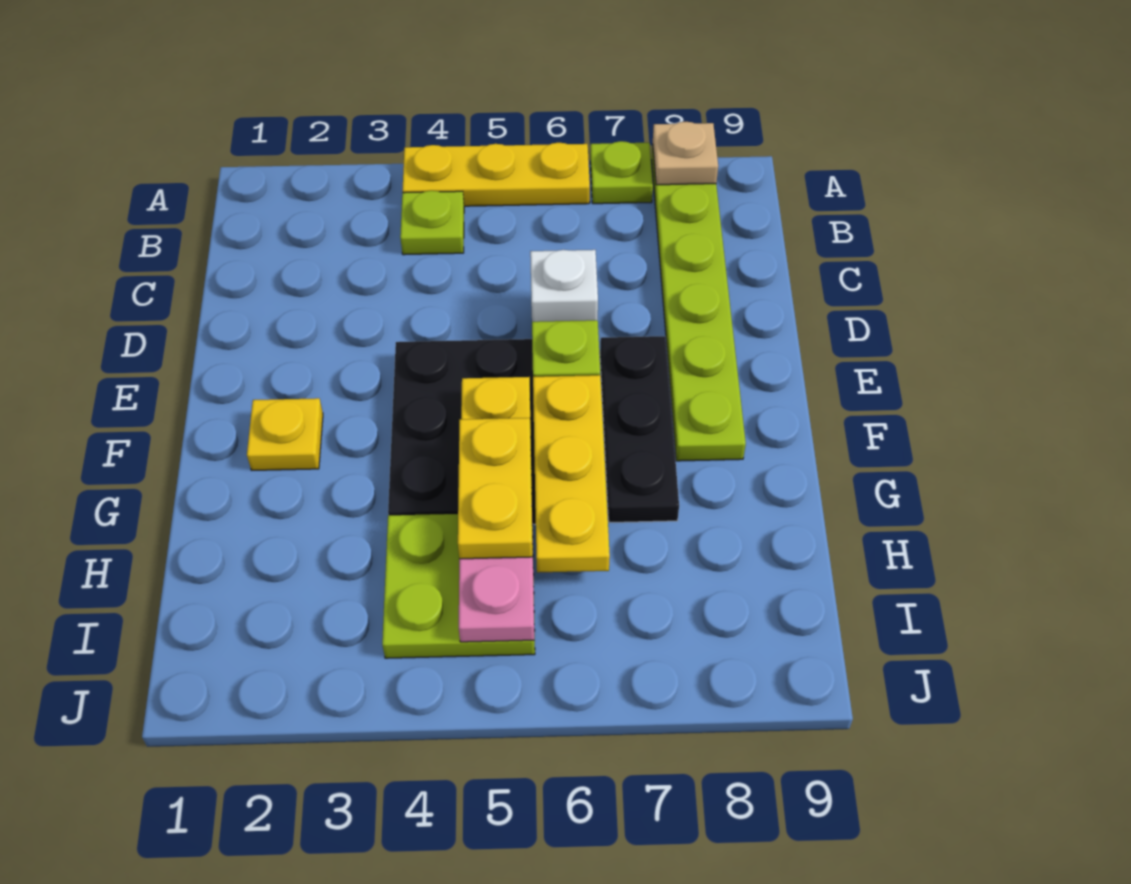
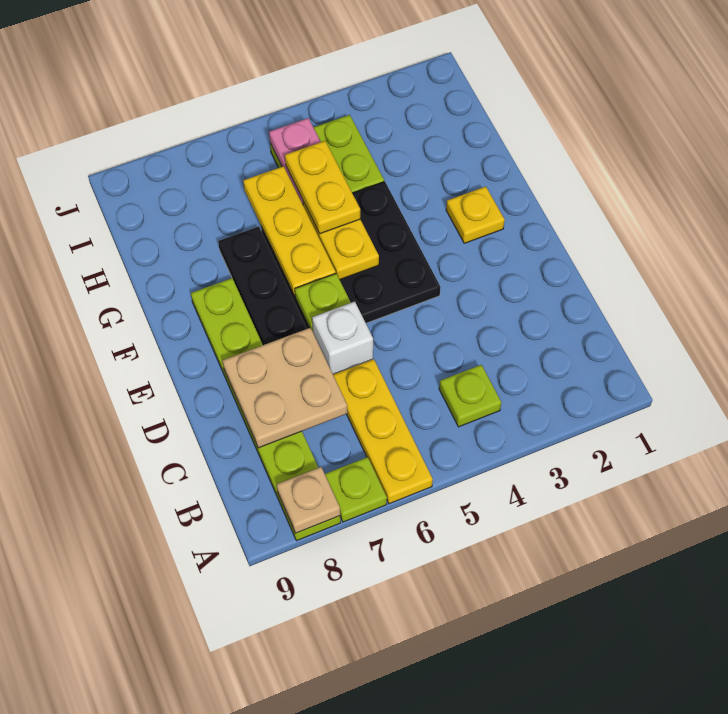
yellow plate A4:A6 level 1 -> yellow plate A6:C6 level 1
none -> tan plate C7:D8 level 2

